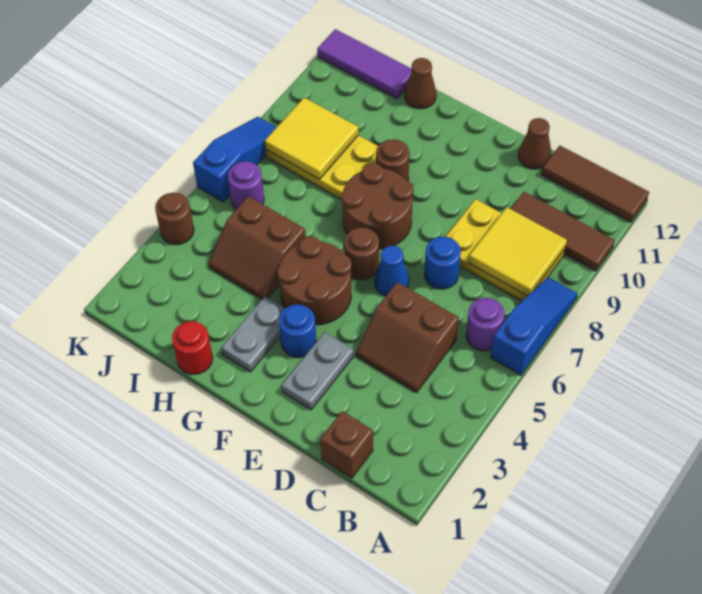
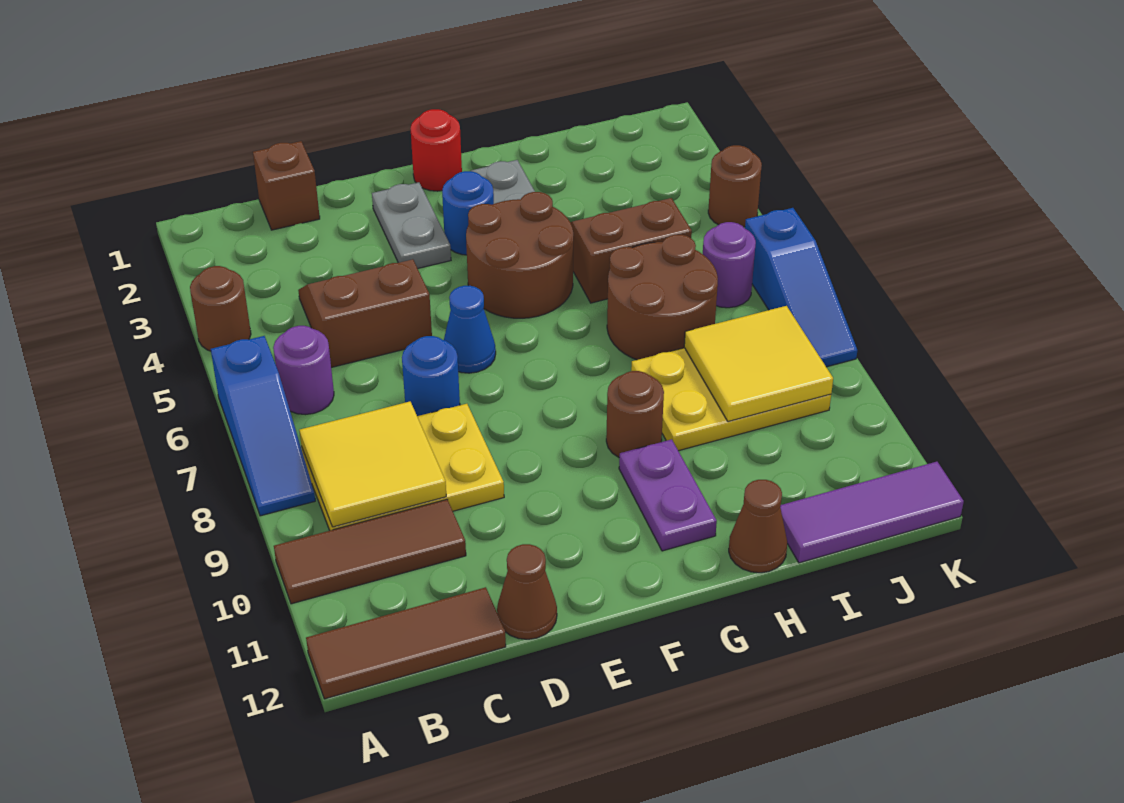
brown round brick F6 level 1 -> brown round brick A4 level 1
brown round brick F7:G8 level 1 -> brown round brick H6:I7 level 1
none -> purple plate G10:G11 level 1
red round brick H1 level 1 -> red round brick F1 level 1

